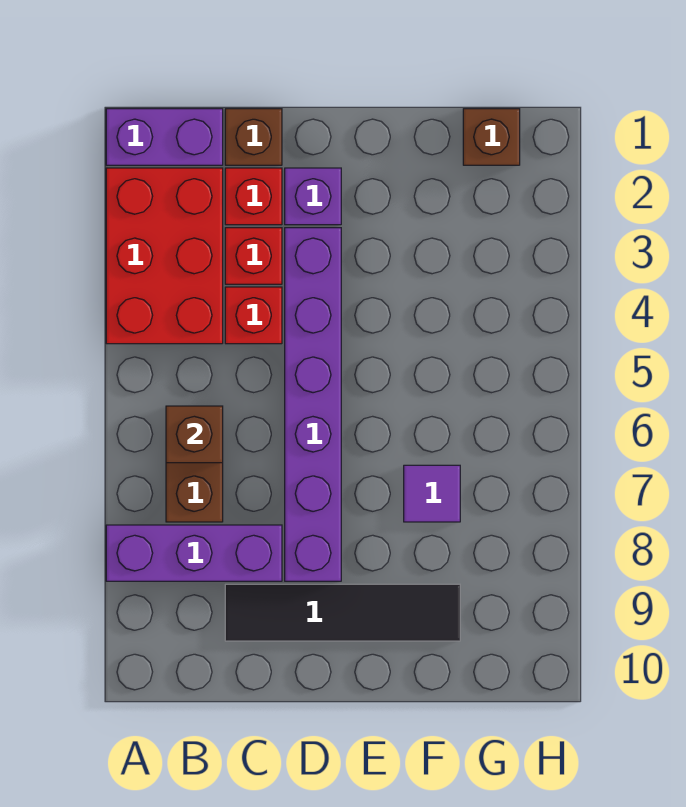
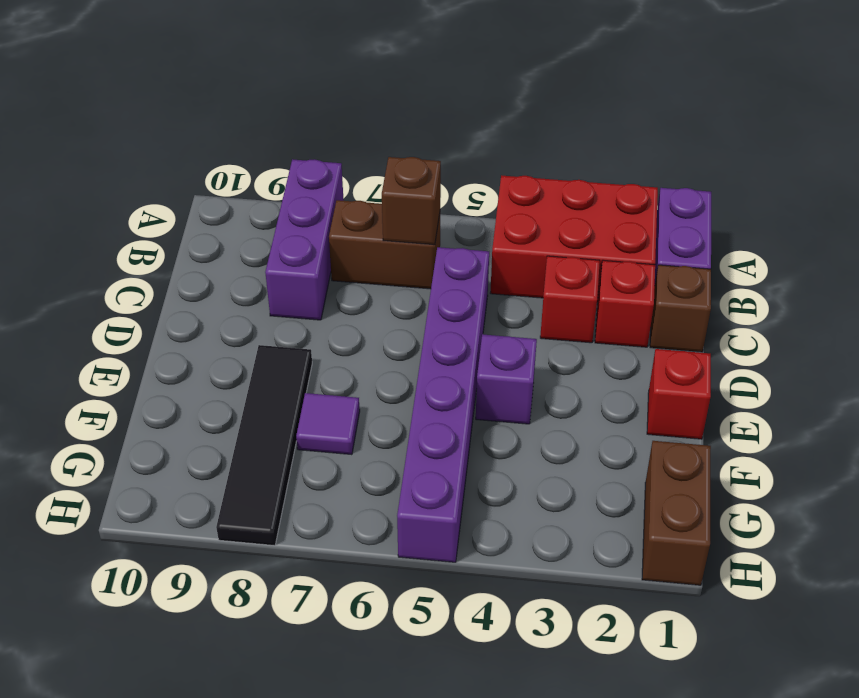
red brick C4 level 1 -> red brick E1 level 1
black tile C9:F9 level 1 -> black tile E8:H8 level 1
purple brick D2 level 1 -> purple brick E4 level 1
purple brick D3:D8 level 1 -> purple brick C5:H5 level 1
brown brick G1 level 1 -> brown brick G1:H1 level 1

